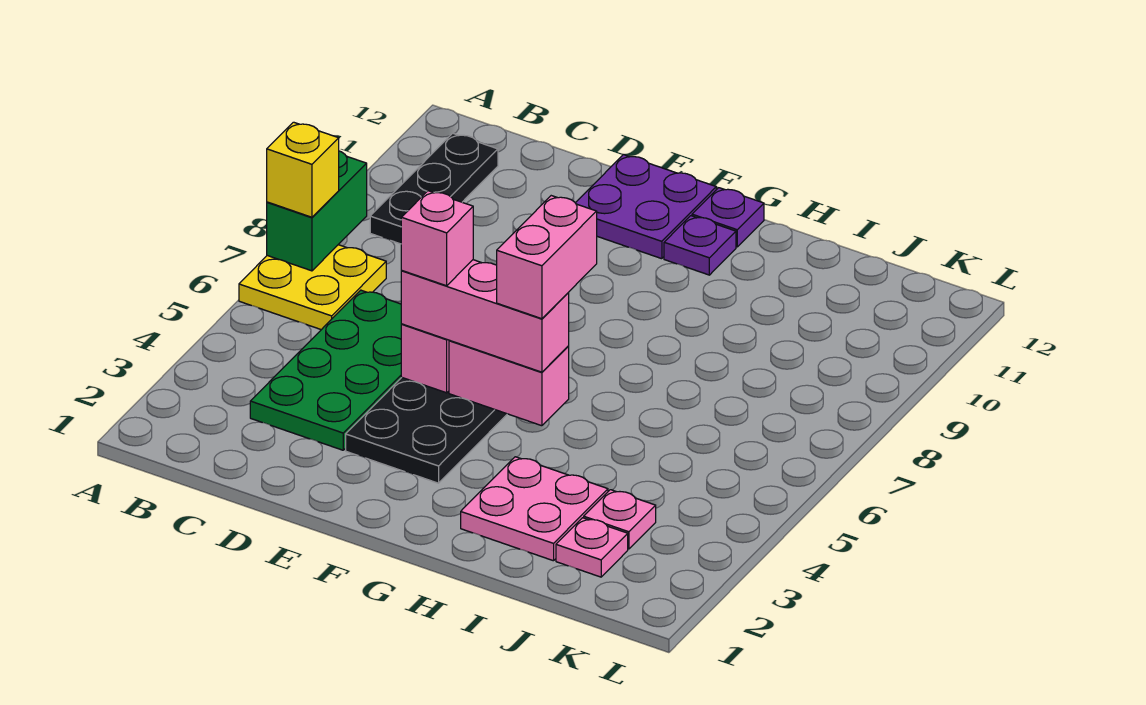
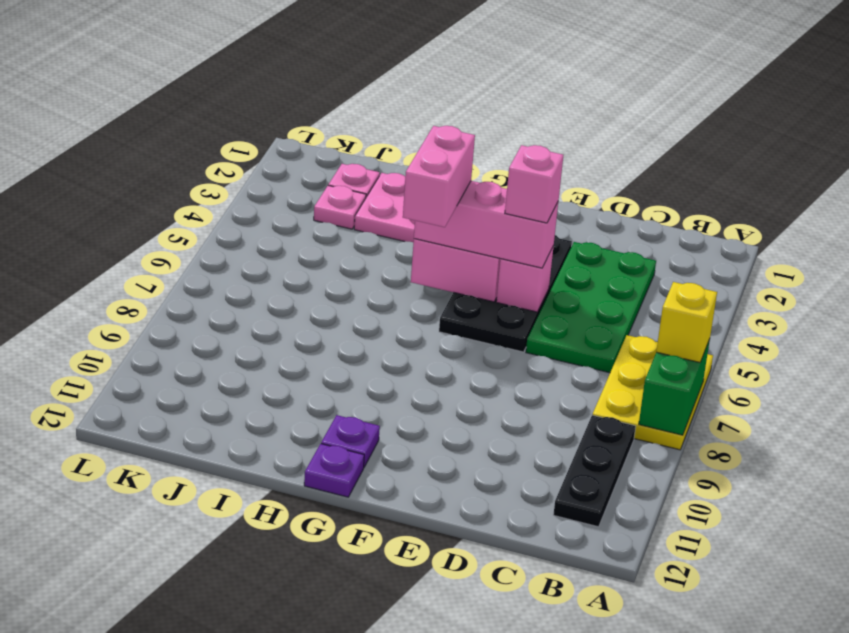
yellow plate A6:B7 level 1 -> yellow plate A6:B8 level 1
purple plate E11:F12 level 1 -> none

